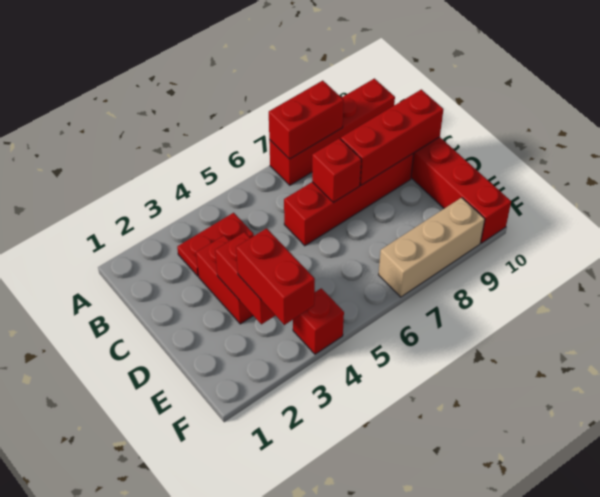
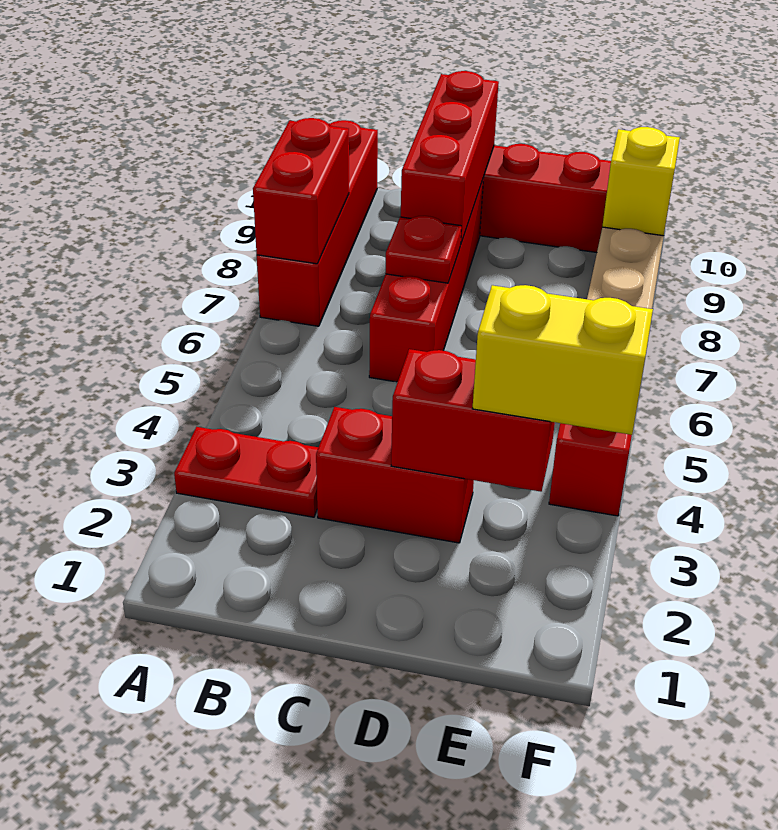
red plate B3:B4 level 1 -> red plate A3:B3 level 1
red brick C7 level 2 -> red plate C7 level 2
red brick E3:F3 level 3 -> yellow brick E3:F3 level 3
none -> yellow brick F9 level 2

